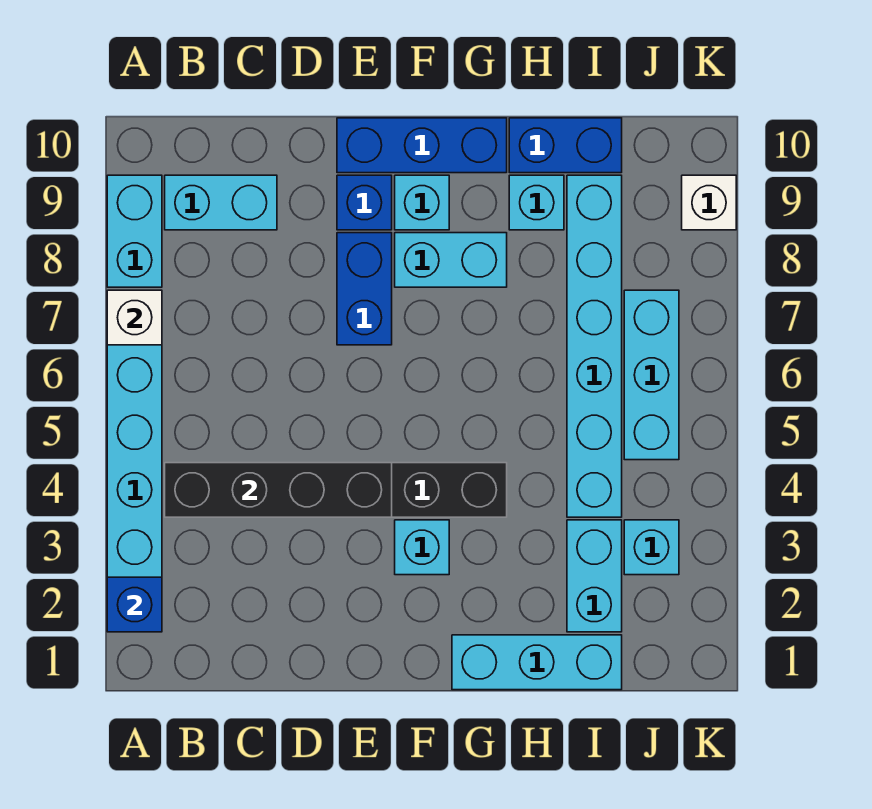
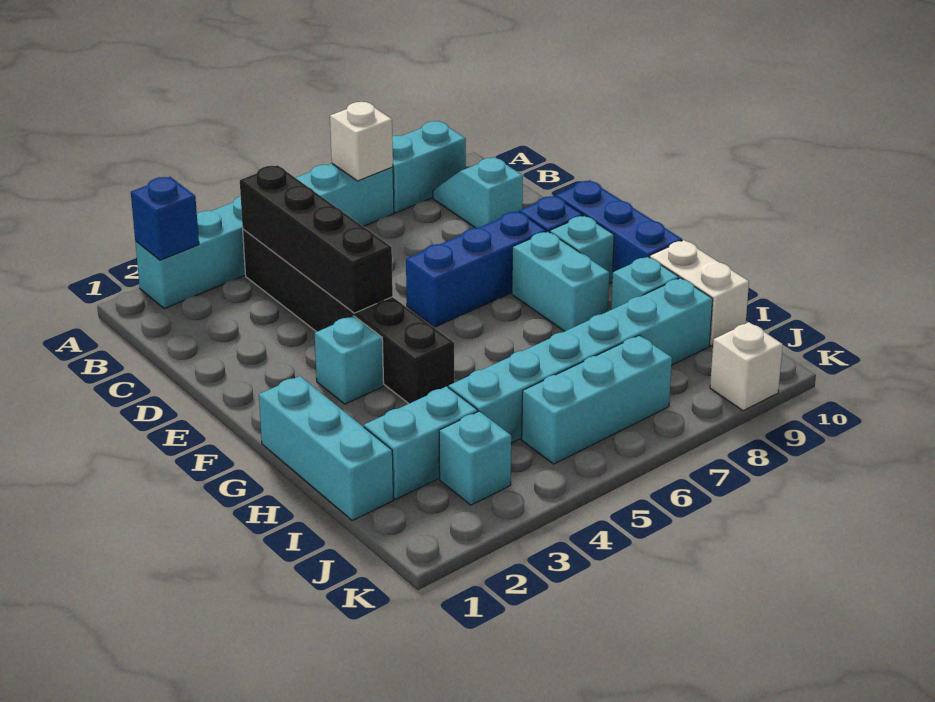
cyan brick B9:C9 level 1 -> cyan slope B9:C9 level 1 top C
blue brick E7:E8 level 1 -> blue brick E6:E8 level 1
blue brick H10:I10 level 1 -> white brick H10:I10 level 1

